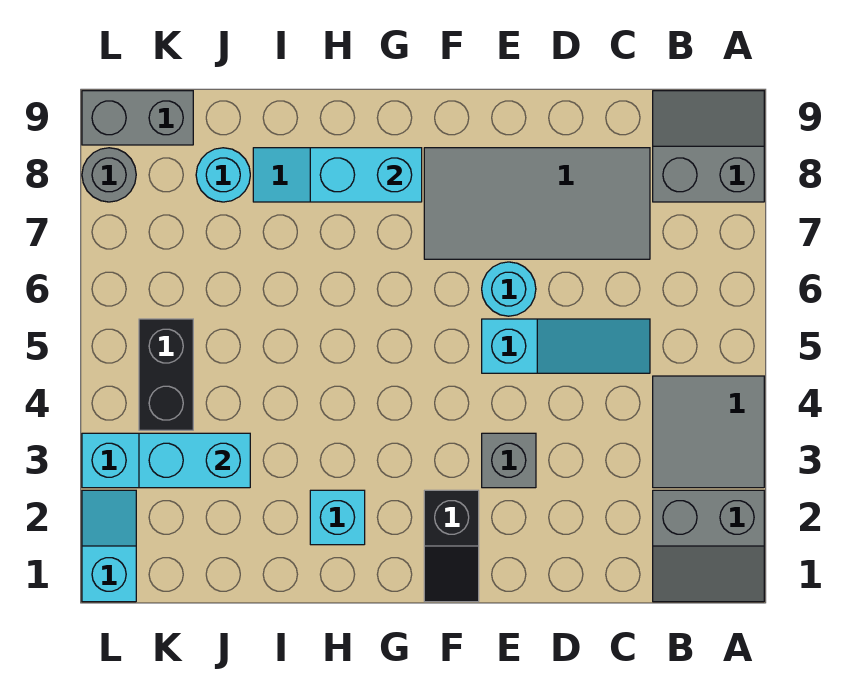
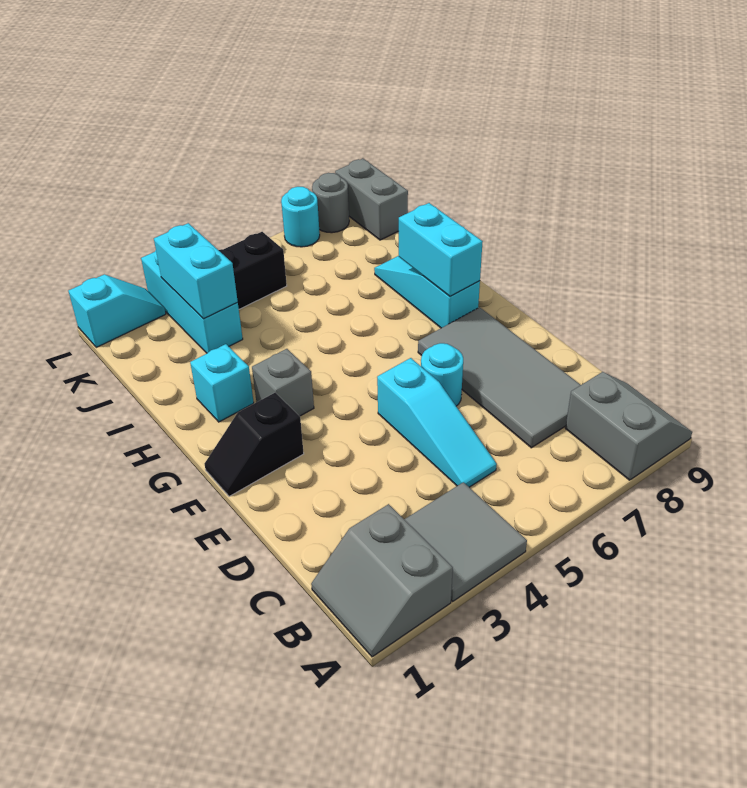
grey brick E3 level 1 -> grey brick G3 level 1
cyan round brick J8 level 1 -> cyan round brick L7 level 1

